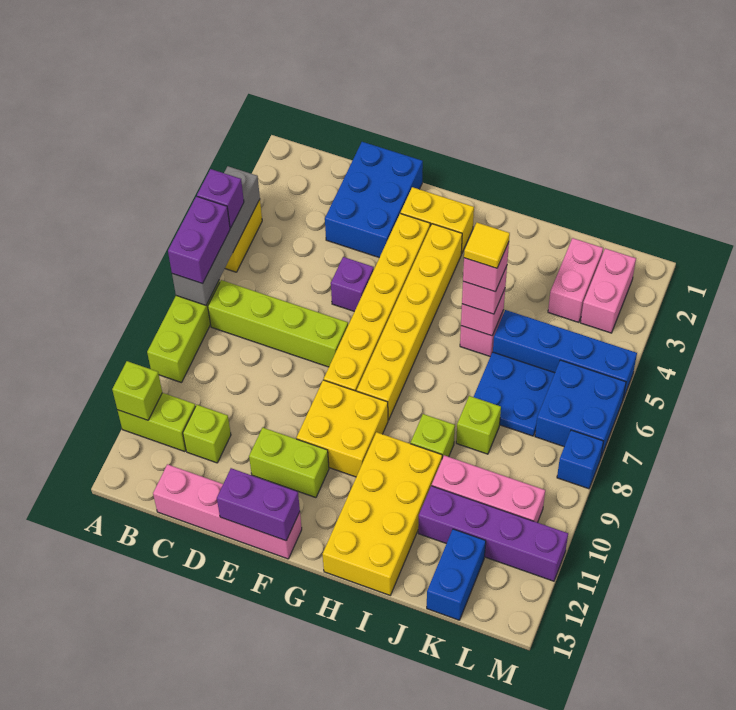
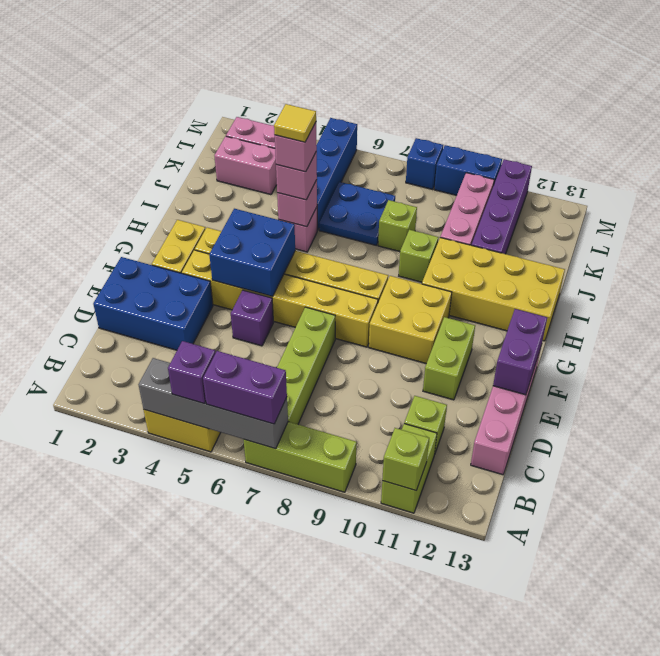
blue brick K12:K13 level 1 -> blue brick M9:M10 level 1
blue brick L6:M7 level 1 -> blue brick F4:G5 level 2

